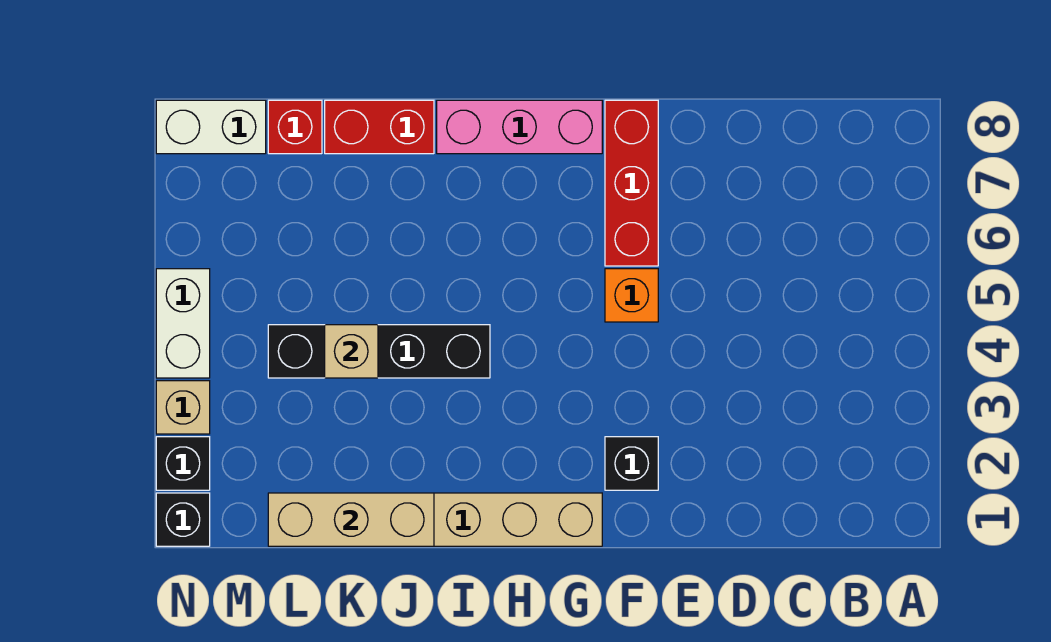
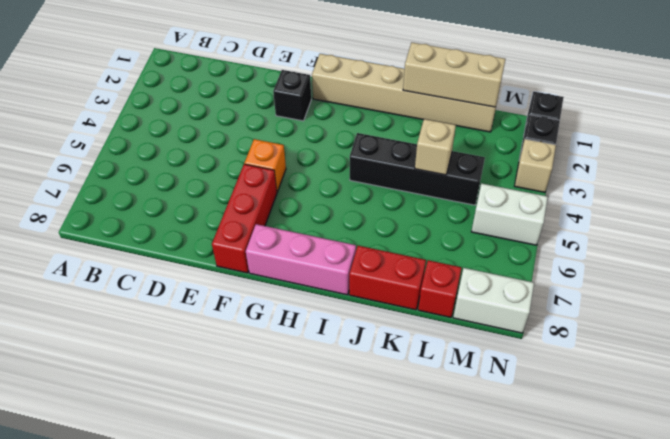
white brick N4:N5 level 1 -> white brick M5:N5 level 1

